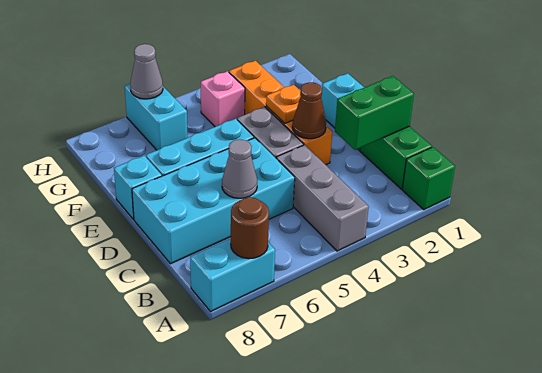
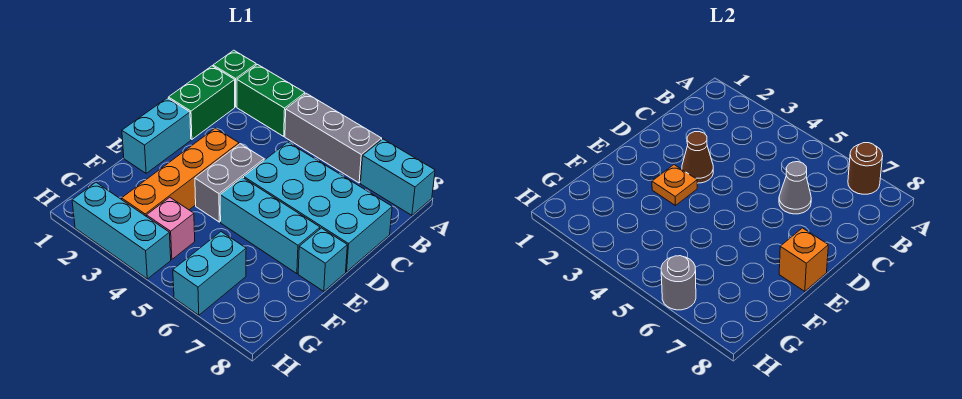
grey brick A4:C4 level 1 -> grey brick A4:A6 level 1
green brick C1:C2 level 2 -> green brick A2:A3 level 1
none -> orange brick E8 level 2
none -> cyan brick H2:H4 level 1
grey cone H6 level 2 -> grey round brick H6 level 2

